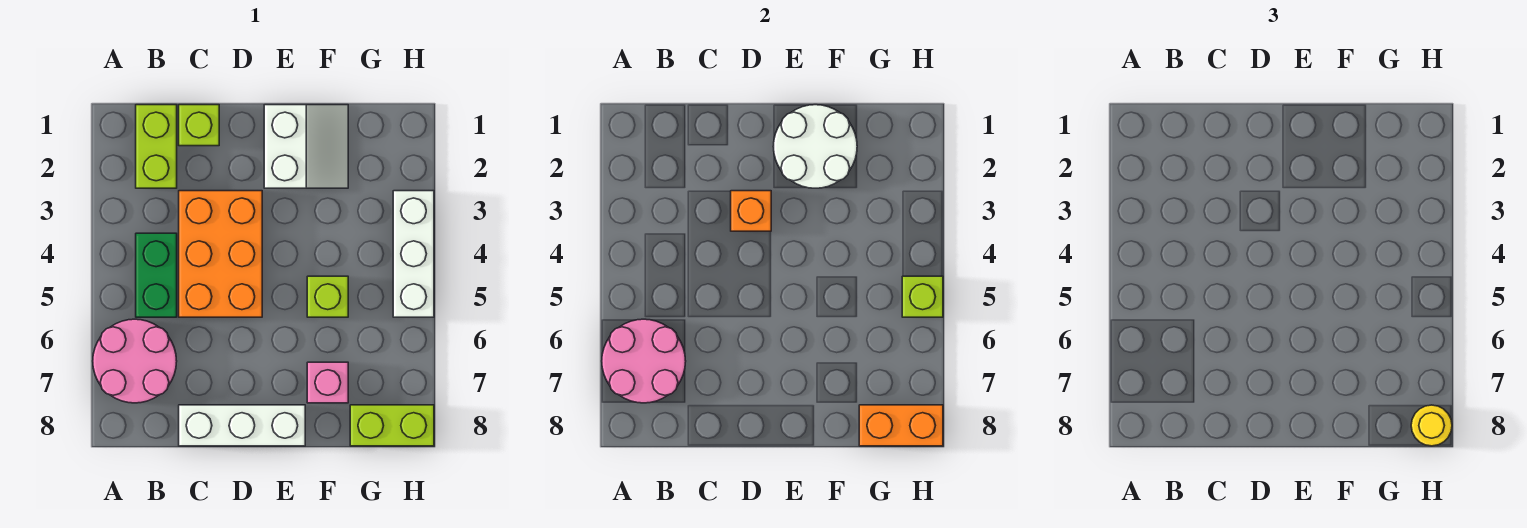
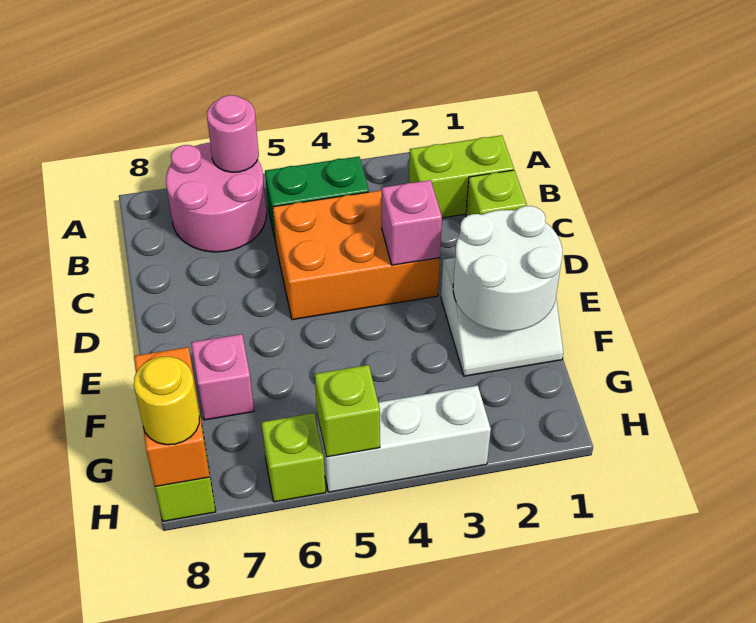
pink round brick A6:B7 level 2 -> pink round brick A6 level 2
white brick C8:E8 level 1 -> none
orange brick D3 level 2 -> pink brick D3 level 2
lime brick F5 level 1 -> lime brick H6 level 1

